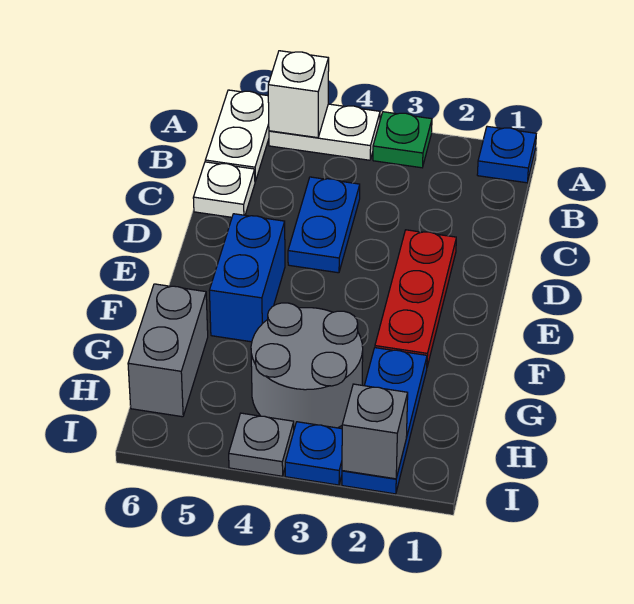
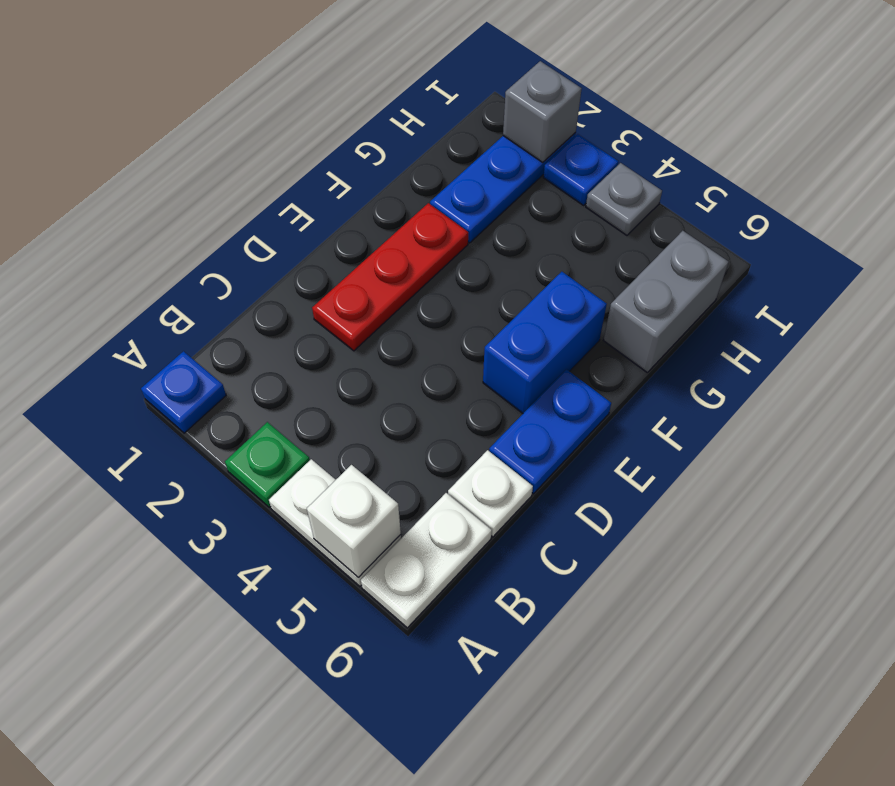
blue plate C4:D4 level 1 -> blue plate D6:E6 level 1
grey round brick G3:H4 level 1 -> none

